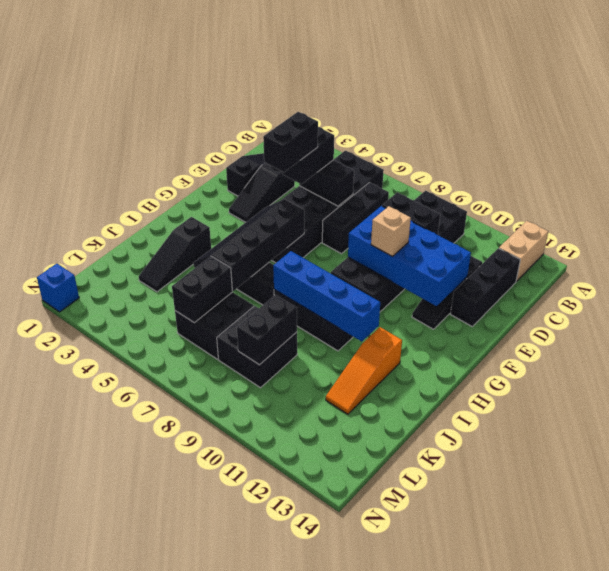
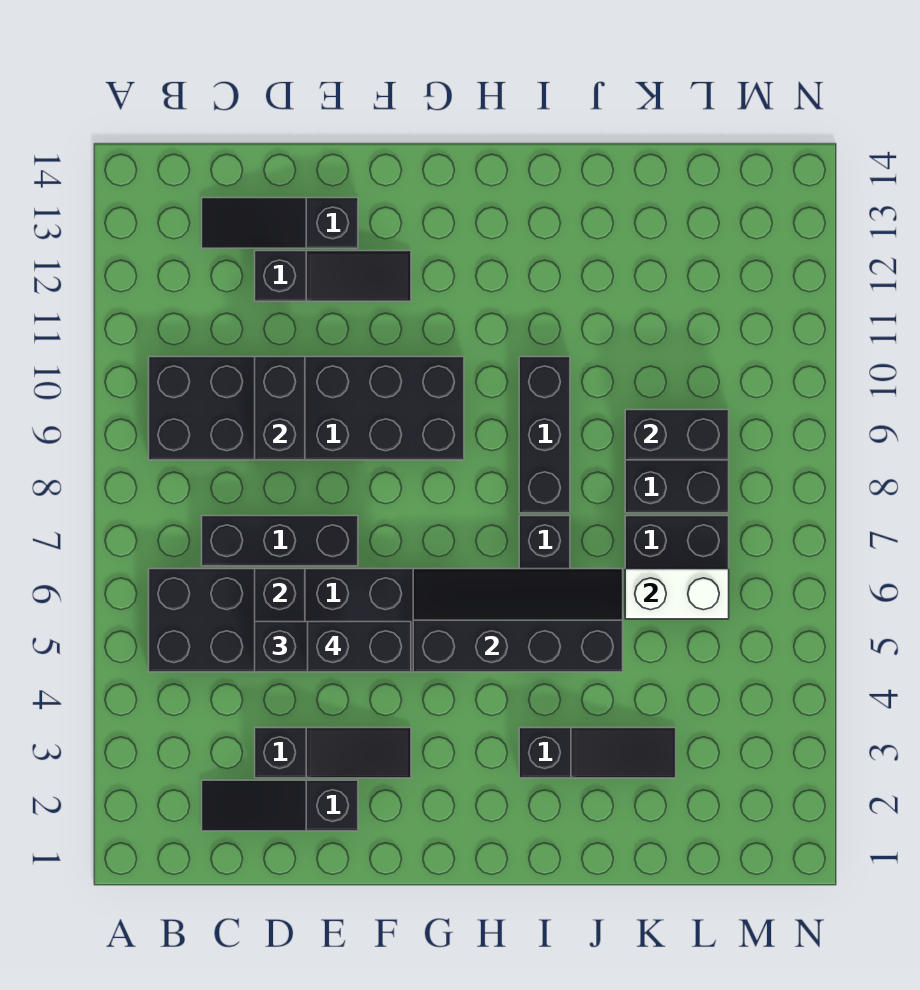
tan brick A13:B13 level 1 -> none
black brick C13:E13 level 1 -> black slope C13:E13 level 1 top E
blue brick E9:F12 level 2 -> none
tan brick F10 level 3 -> none
black slope G5:J6 level 2 top 6 -> black slope G5:J6 level 2 top 5
blue brick I8:I11 level 2 -> none
orange slope I12:K12 level 1 top I -> none
black brick K6:L6 level 2 -> white brick K6:L6 level 2
blue brick N1 level 1 -> none

